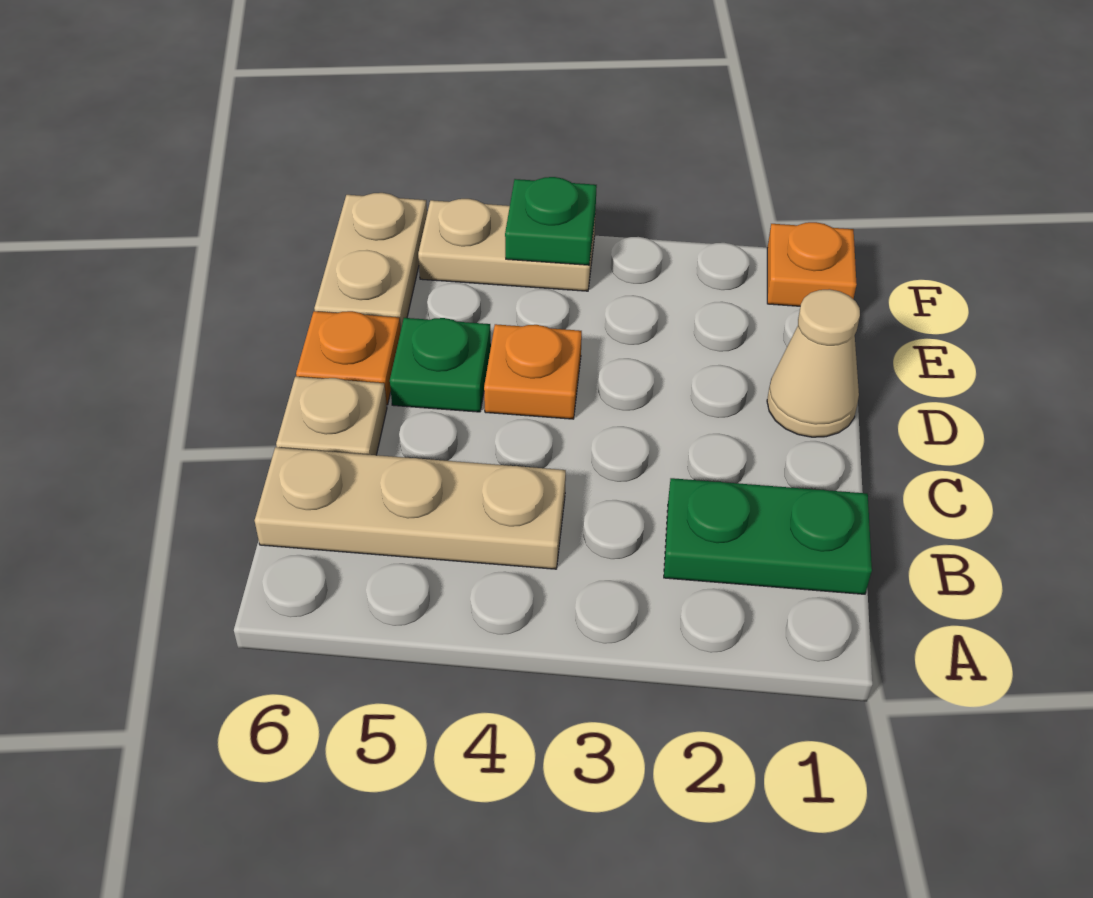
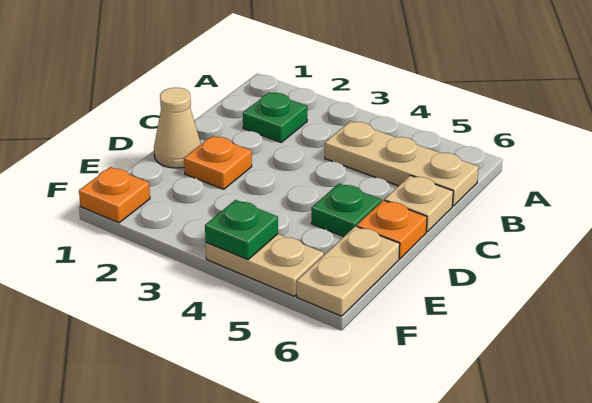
green plate B1:B2 level 1 -> green plate B2 level 1
orange plate D4 level 1 -> orange plate D2 level 1

